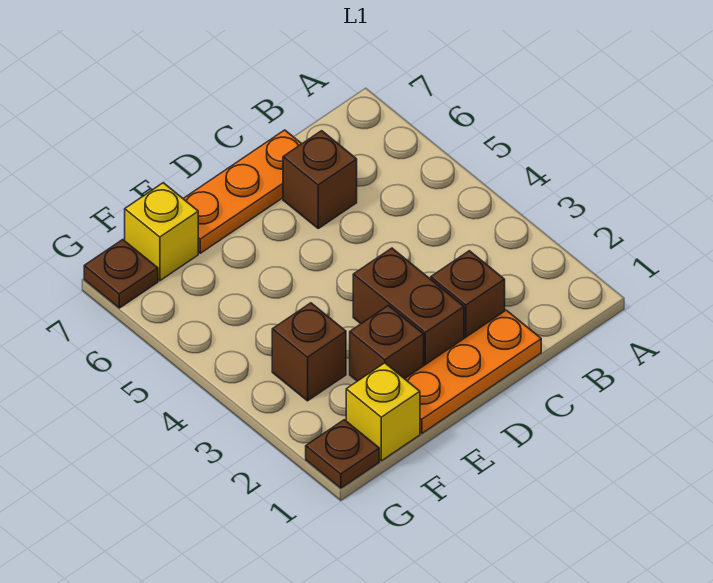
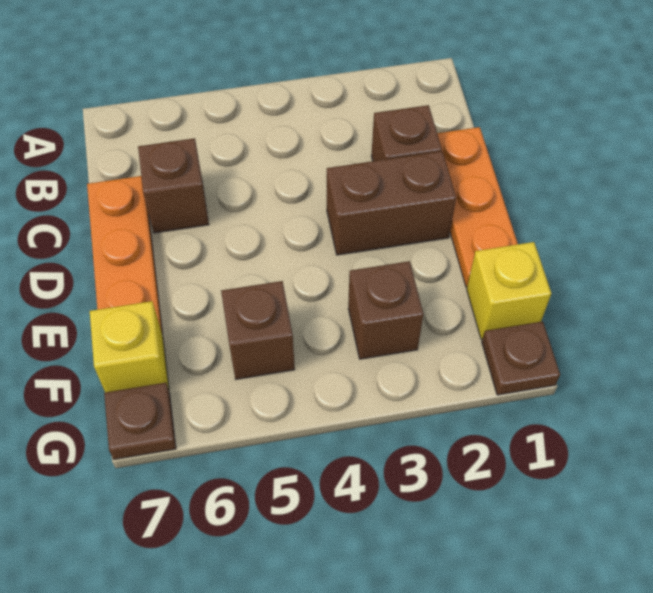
brown brick E2 level 1 -> brown brick F5 level 1

